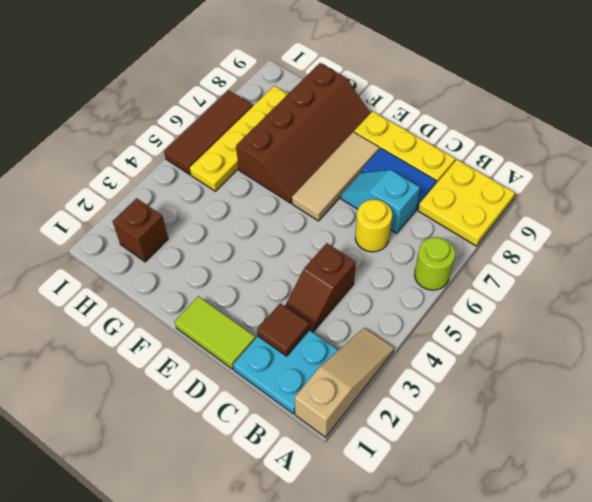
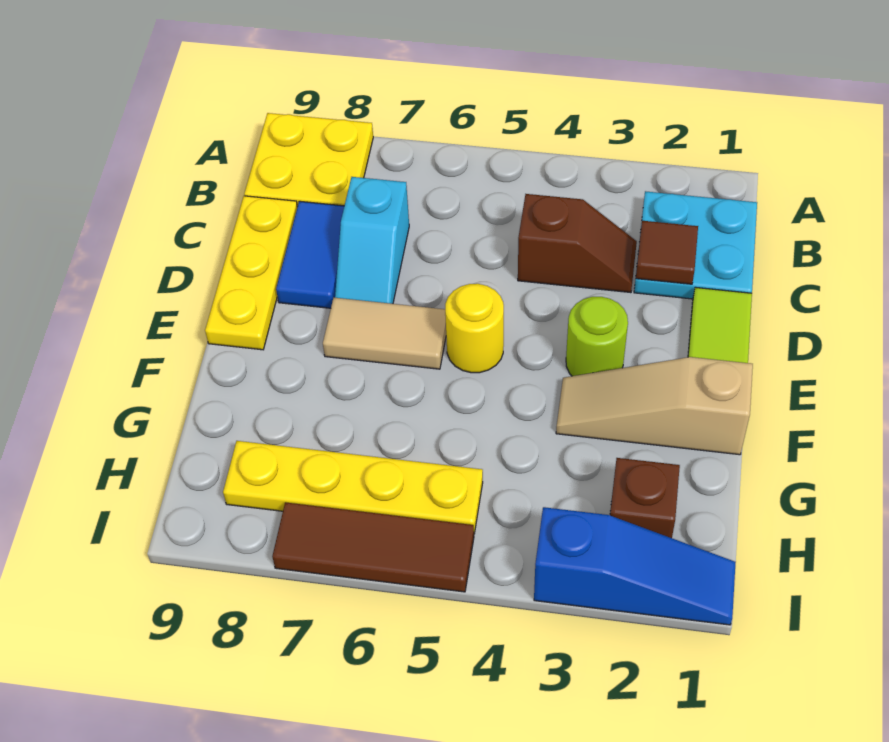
tan slope A1:A3 level 1 top 1 -> tan slope F1:F3 level 1 top 1
lime round brick A6 level 1 -> lime round brick E3 level 1
yellow round brick C6 level 1 -> yellow round brick E5 level 1
tan tile E6:E8 level 1 -> tan tile E6:E7 level 1
brown slope F6:G9 level 1 top G -> none
none -> blue slope I1:I3 level 1 top 3

